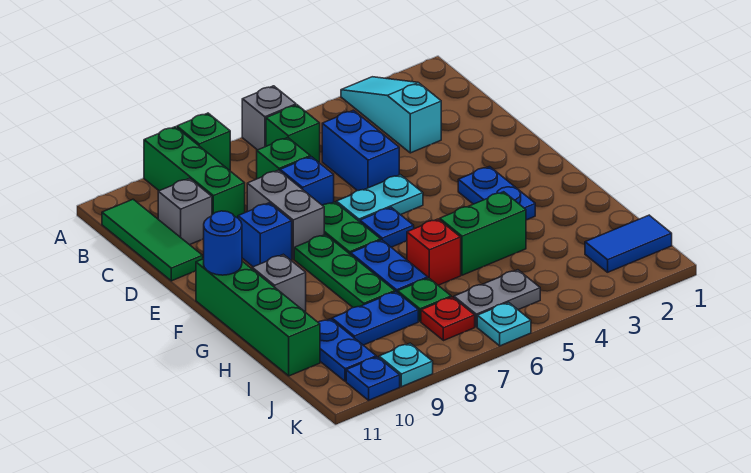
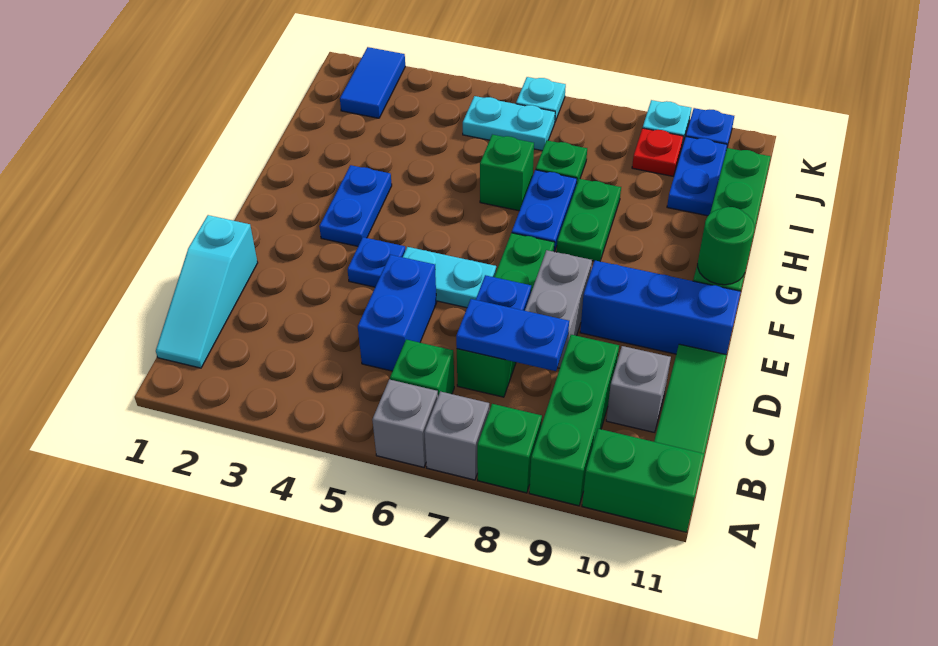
cyan slope A3:C3 level 1 top C -> cyan slope B1:D1 level 1 top D
blue brick E9 level 1 -> blue brick E9:E11 level 1
blue plate F6 level 1 -> blue plate E4 level 1
green plate F8:H8 level 1 -> green plate G8:H8 level 1
blue round brick F11 level 2 -> green round brick F11 level 2
grey brick G10 level 1 -> grey brick A7 level 1
green brick H4:H5 level 1 -> green brick A10:A11 level 1
red brick H6 level 1 -> green brick H6 level 1
blue plate I8:I9 level 1 -> blue plate C7:C8 level 2
blue tile J1:J2 level 1 -> blue tile J2:K2 level 1
grey plate J5:J6 level 1 -> cyan plate J5:J6 level 1
red plate J7 level 1 -> red plate J9 level 1

